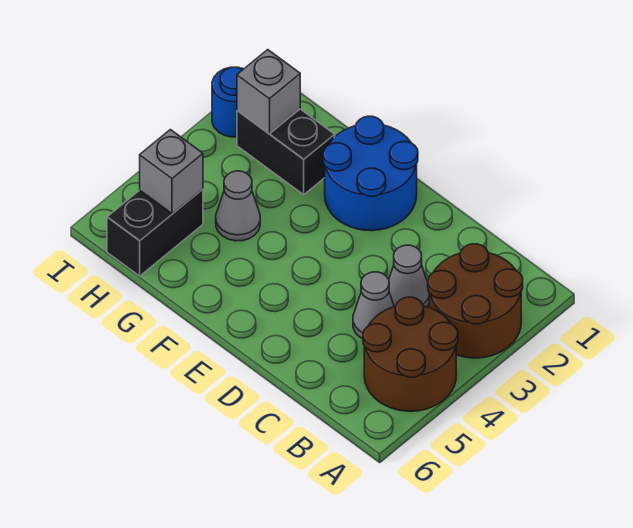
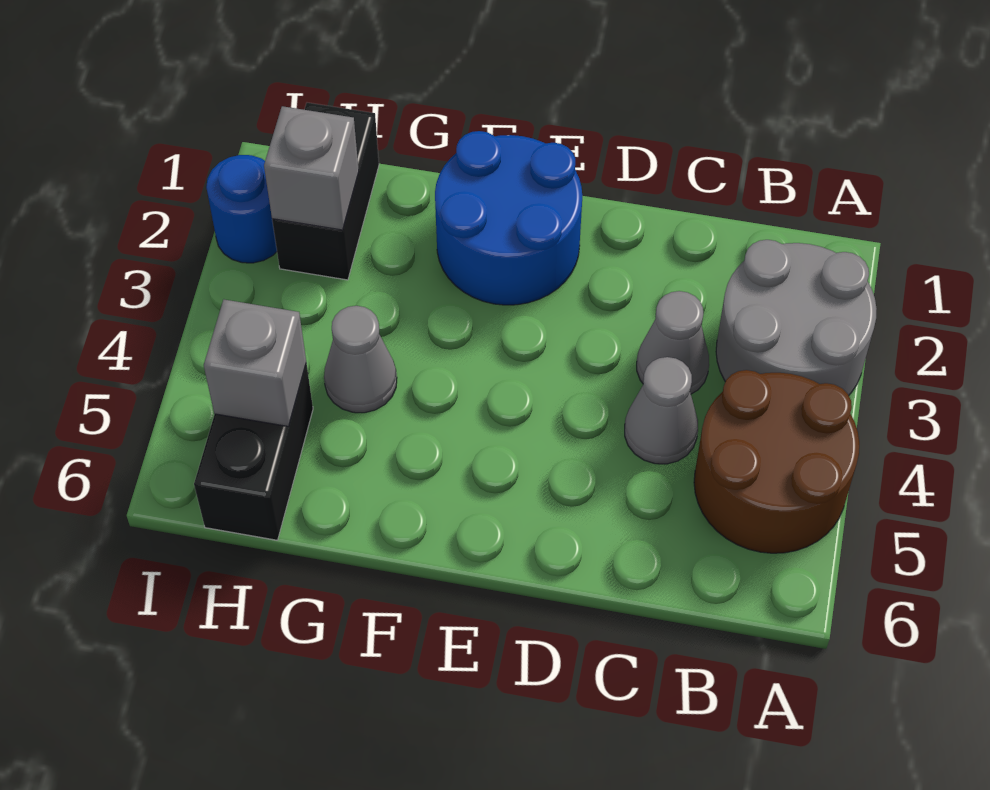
brown round brick A2:B3 level 1 -> grey round brick A2:B3 level 1
black brick G2:H2 level 1 -> black brick H1:H2 level 1

